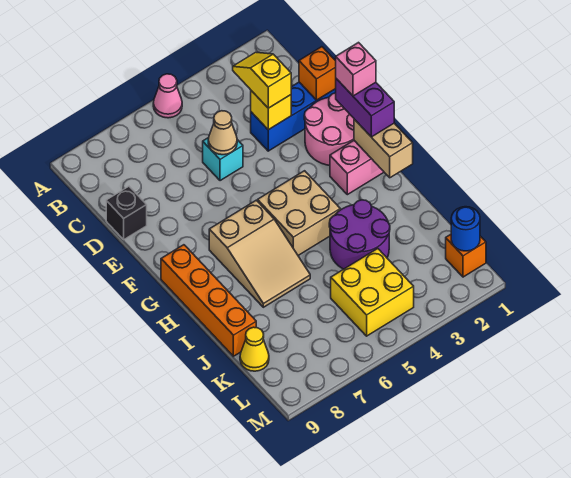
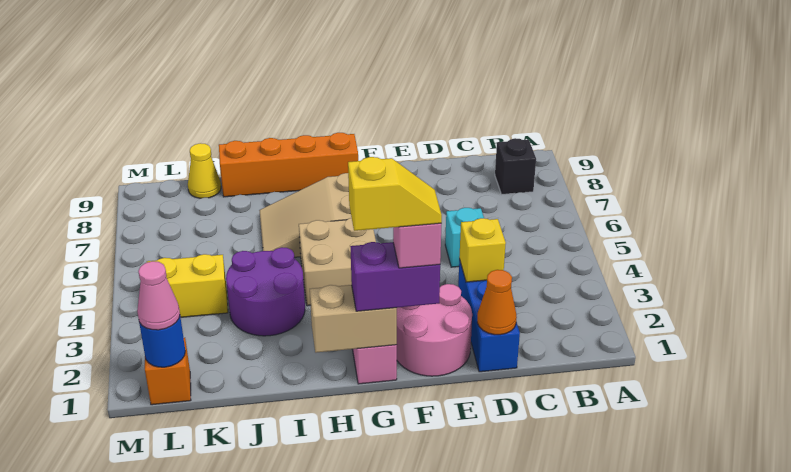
pink cone A5 level 1 -> pink cone L1 level 3
yellow slope C3:D3 level 3 top D -> yellow slope F1:G1 level 5 top G
orange brick D1 level 2 -> orange cone D1 level 2
tan cone D5 level 2 -> none
black brick D9 level 1 -> black brick B8 level 1
yellow brick K4:L5 level 1 -> yellow brick K4:L4 level 1

